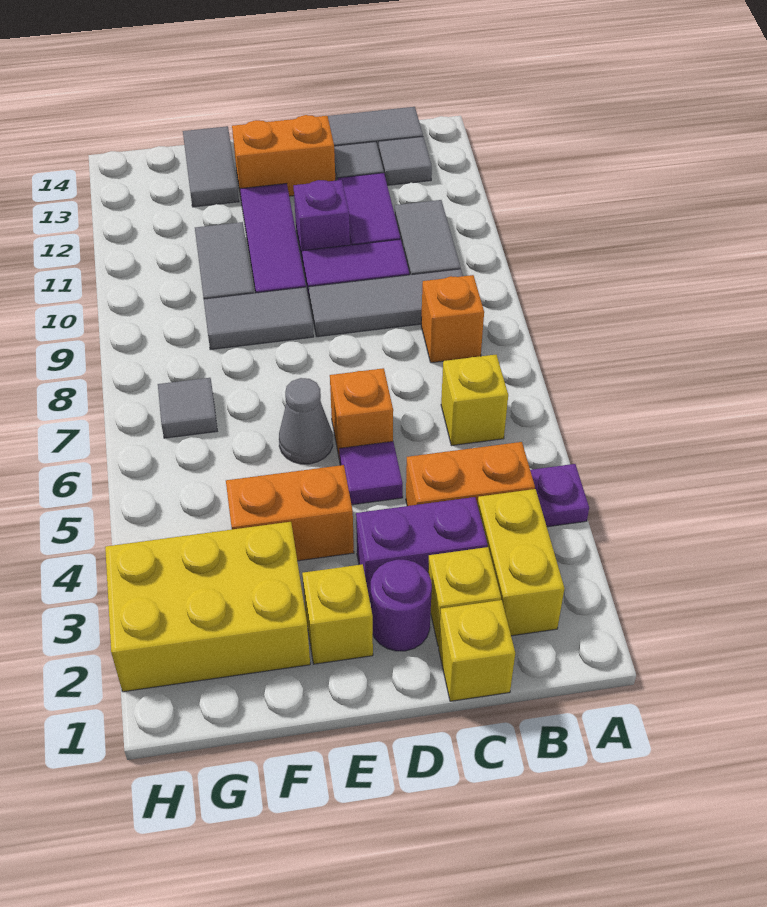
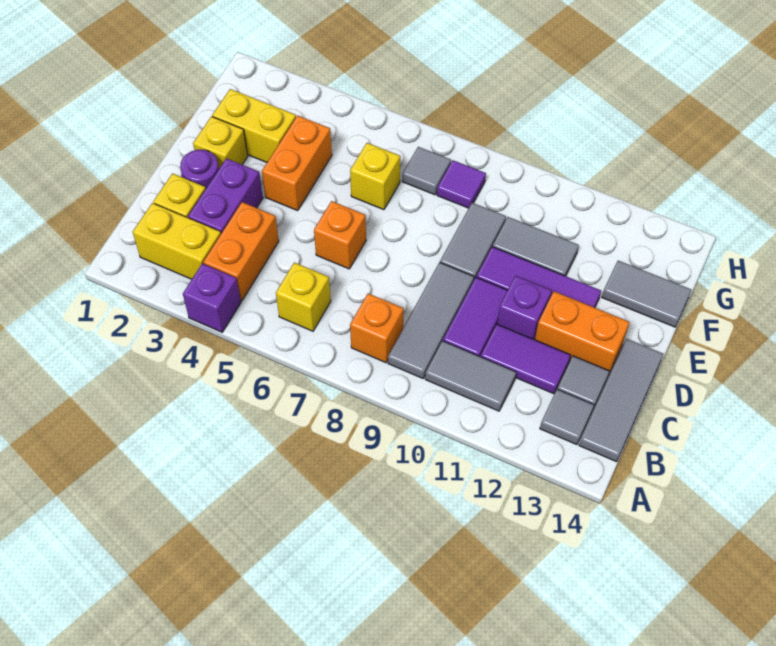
purple plate A4 level 1 -> purple brick A4 level 1
yellow brick C1 level 1 -> yellow brick F6 level 1
purple tile D5 level 1 -> purple tile G8 level 1
orange brick D13:E13 level 1 -> orange brick D12:D13 level 1
grey cone E6 level 1 -> none
yellow brick F2:H3 level 1 -> yellow brick F2:F3 level 1

